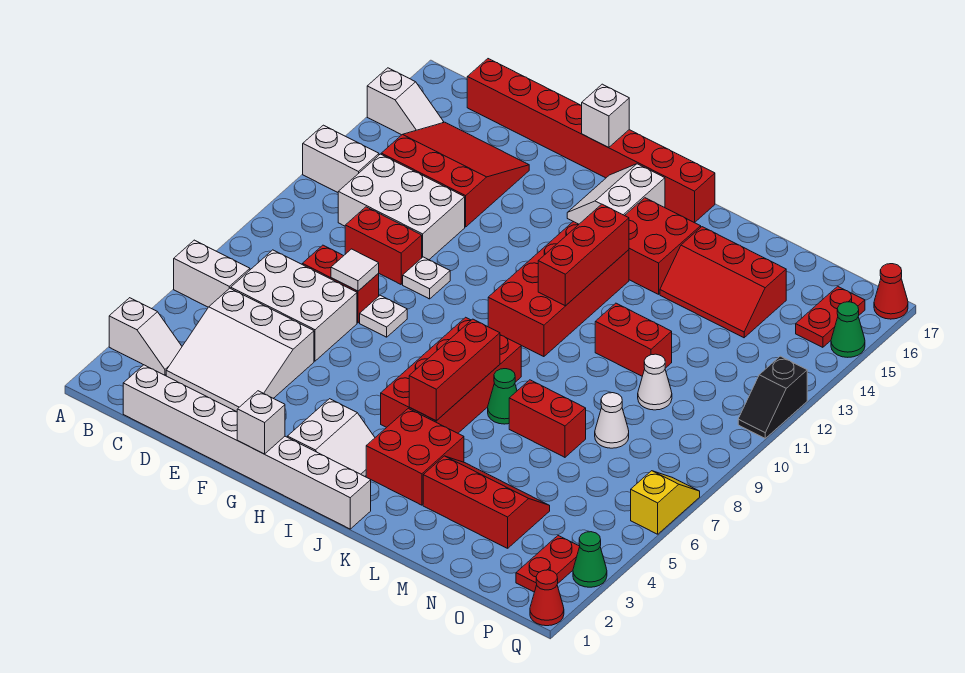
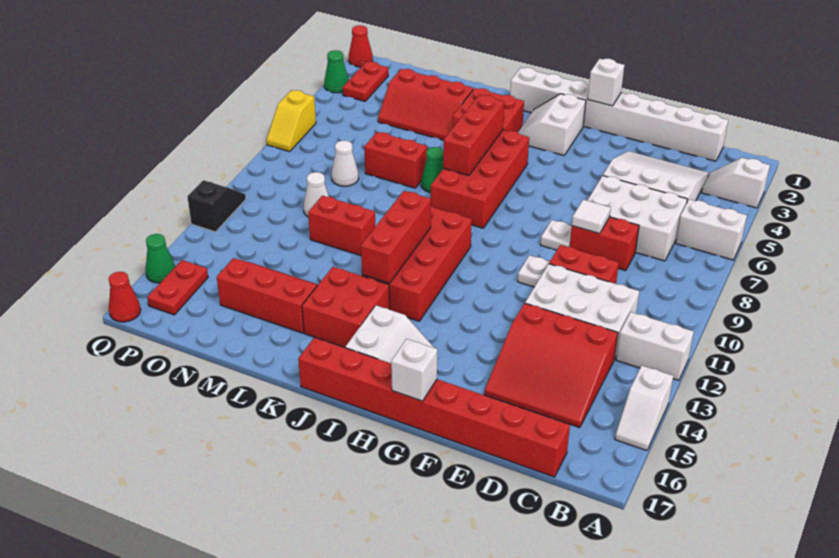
white slope A15:B15 level 1 top A -> white slope A14:A15 level 1 top 14

